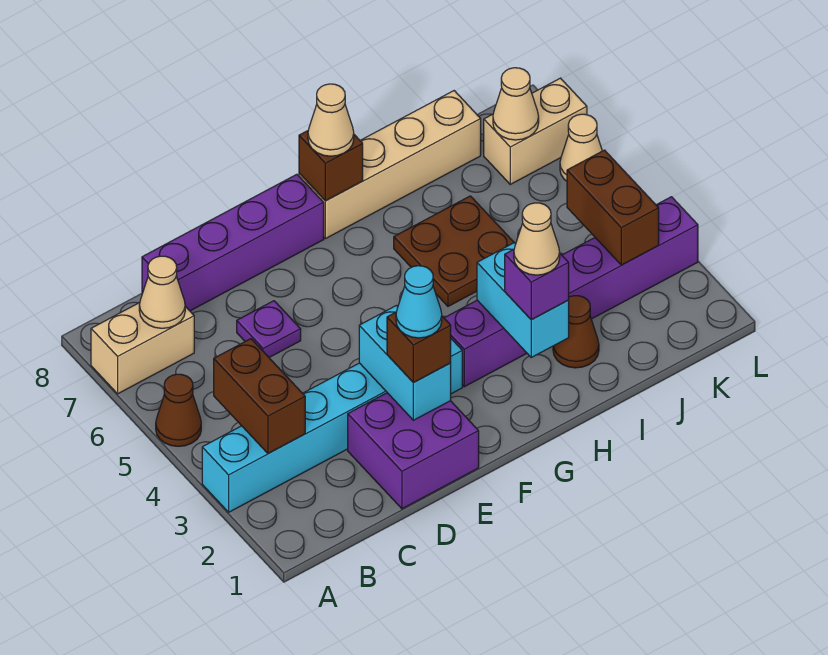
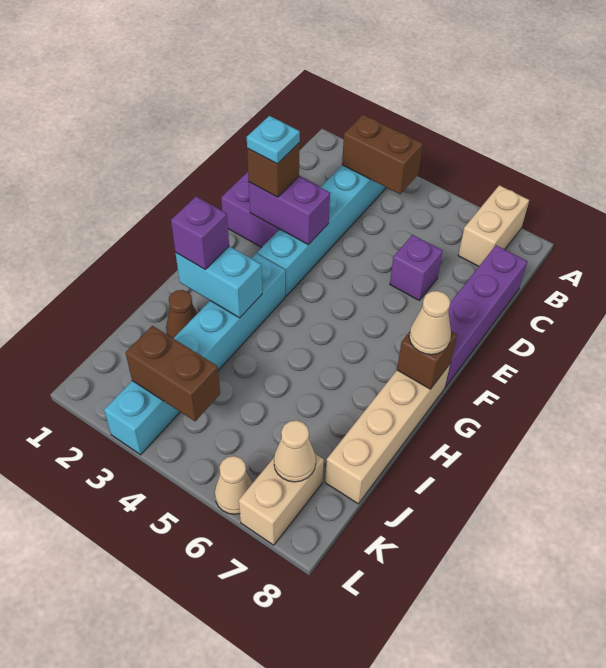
brown cone A5 level 1 -> none
tan cone B7 level 2 -> none
purple plate D6 level 1 -> purple brick D6 level 1
cyan brick E2:E3 level 2 -> purple brick E2:E3 level 2
cyan cone E2 level 4 -> cyan plate E2 level 4
purple brick G3:L3 level 1 -> cyan brick G3:L3 level 1
tan cone H2 level 4 -> none
brown plate H5:I6 level 1 -> none

